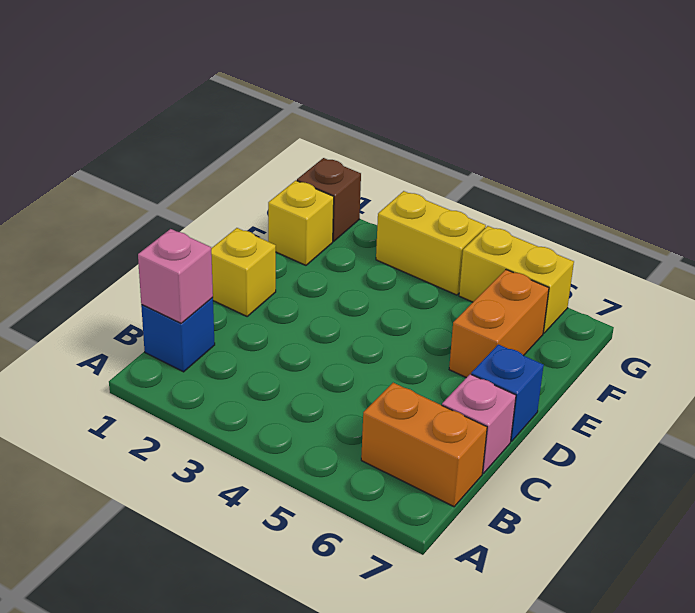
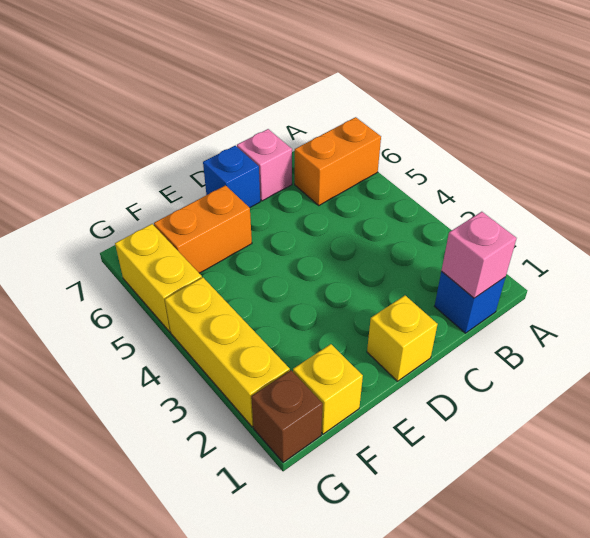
orange brick B6:B7 level 1 -> orange brick A6:B6 level 1
yellow brick G3:G4 level 1 -> yellow brick G2:G4 level 1

